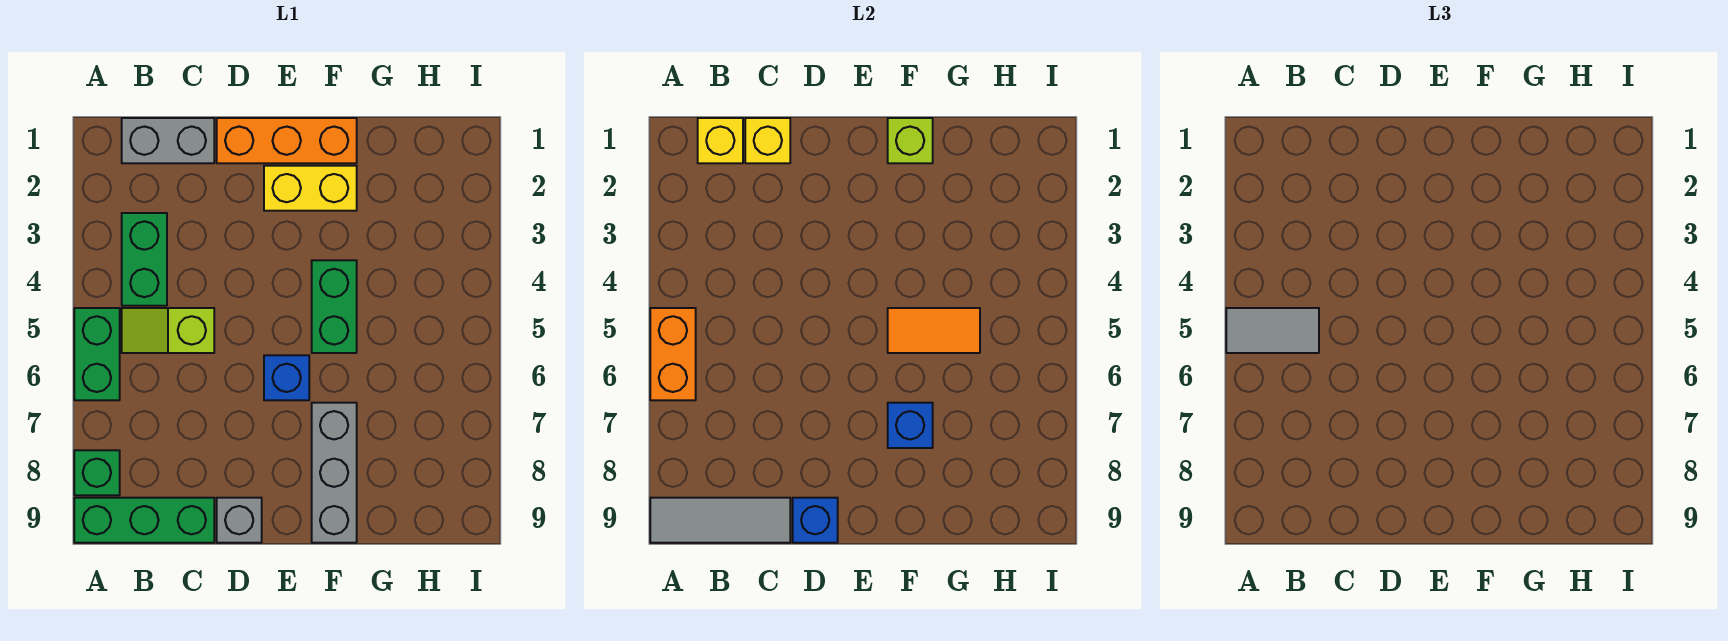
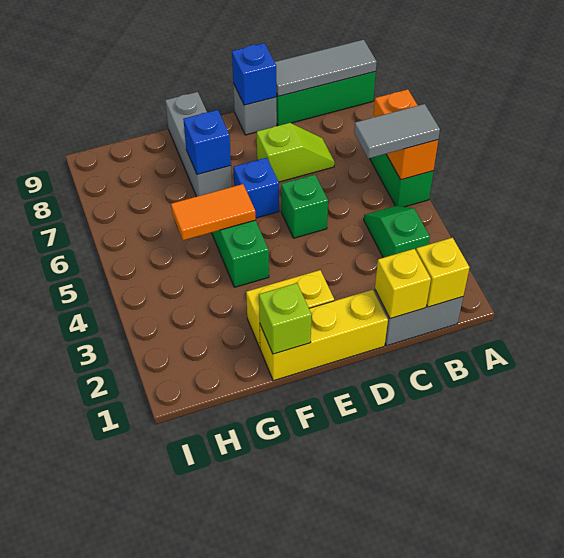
green brick A8 level 1 -> green brick D5 level 1
green brick B3:B4 level 1 -> green slope B3:B4 level 1 top 3
lime slope B5:C5 level 1 top C -> lime slope C7:D7 level 1 top D
orange brick D1:F1 level 1 -> yellow brick D1:F1 level 1

